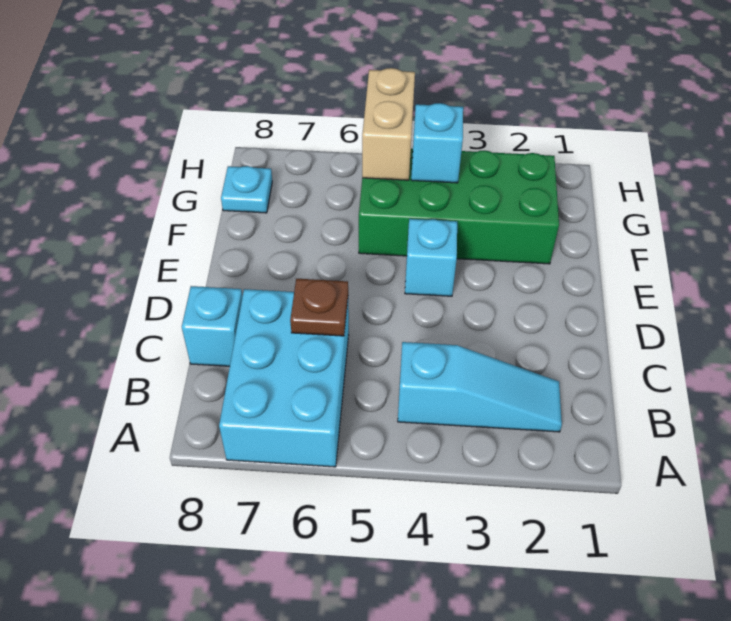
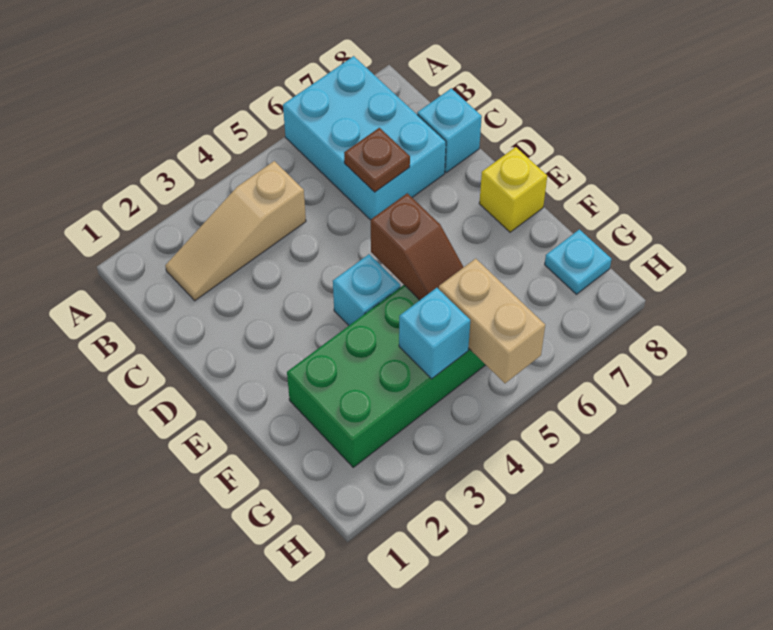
cyan slope B2:B4 level 1 top 4 -> tan slope B2:B4 level 1 top 4
none -> brown slope E5:F5 level 2 top E
none -> yellow brick E8 level 1

